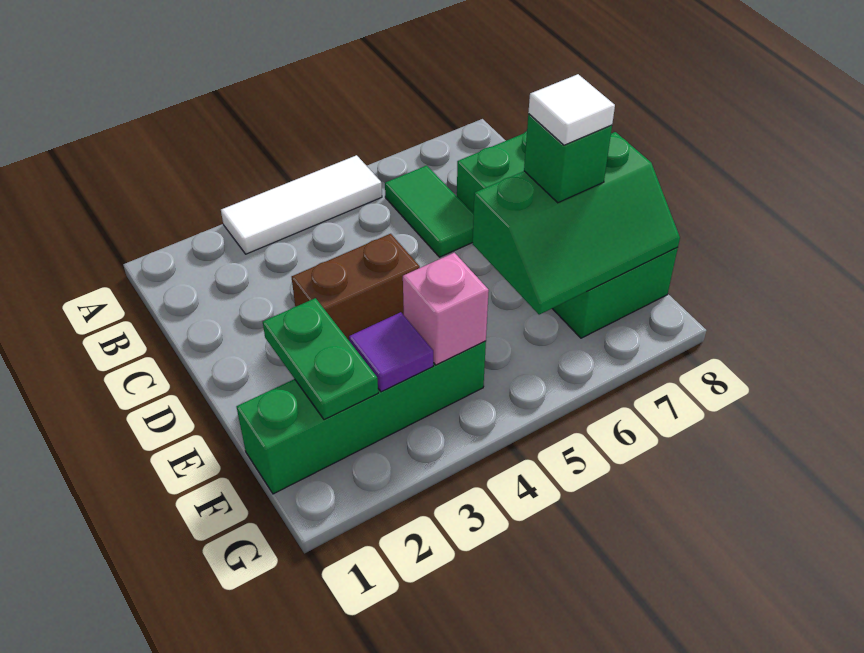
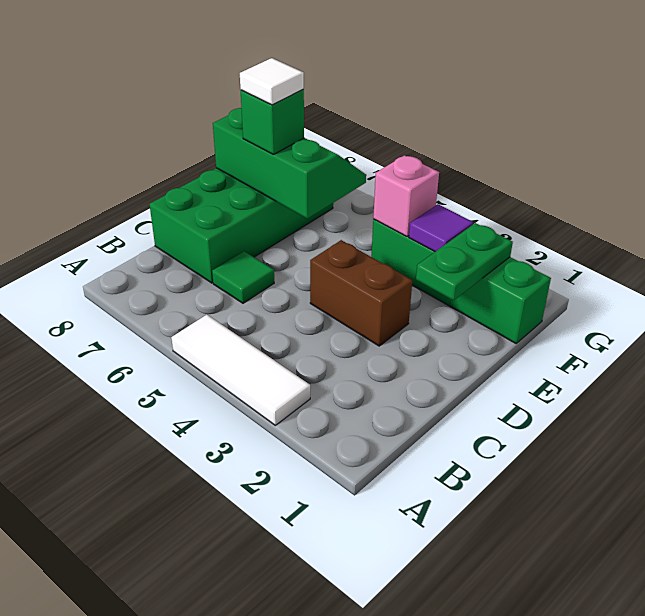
green tile B6:C6 level 1 -> green tile C6 level 1

